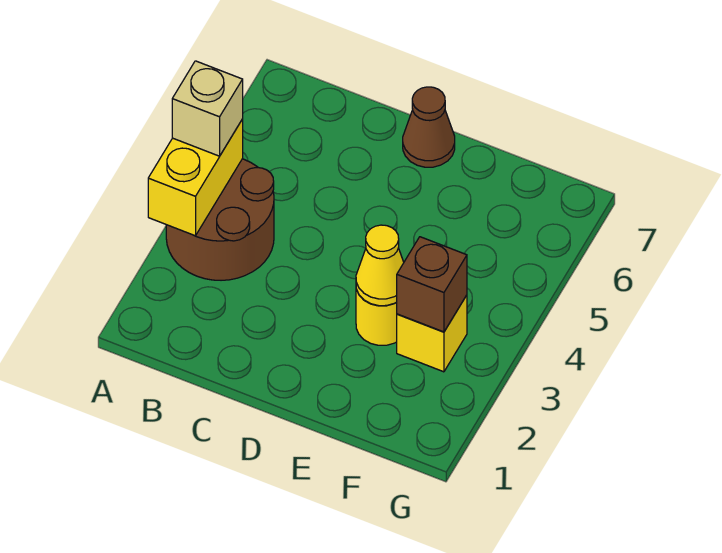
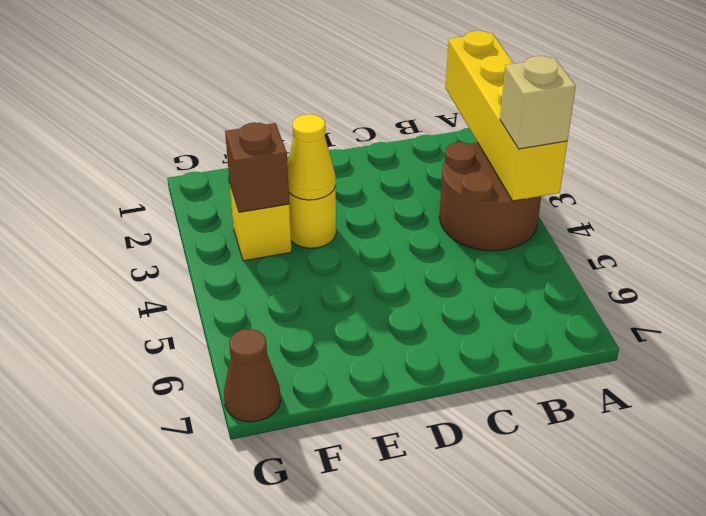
yellow brick A3:A4 level 2 -> yellow brick A1:A4 level 2
brown cone D7 level 1 -> brown cone G7 level 1

